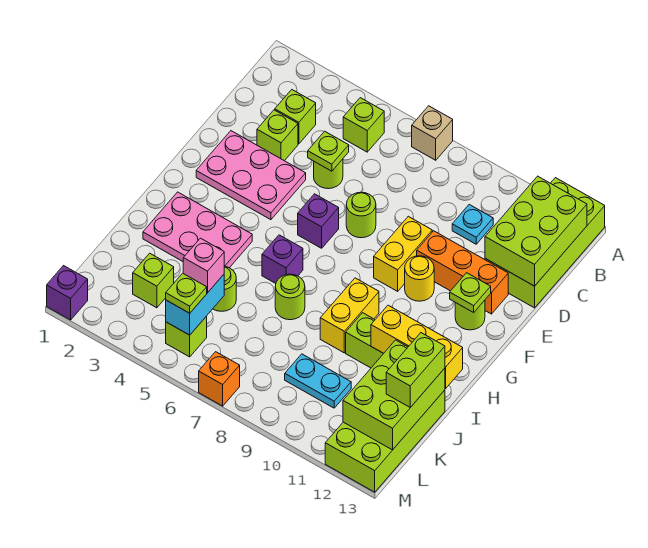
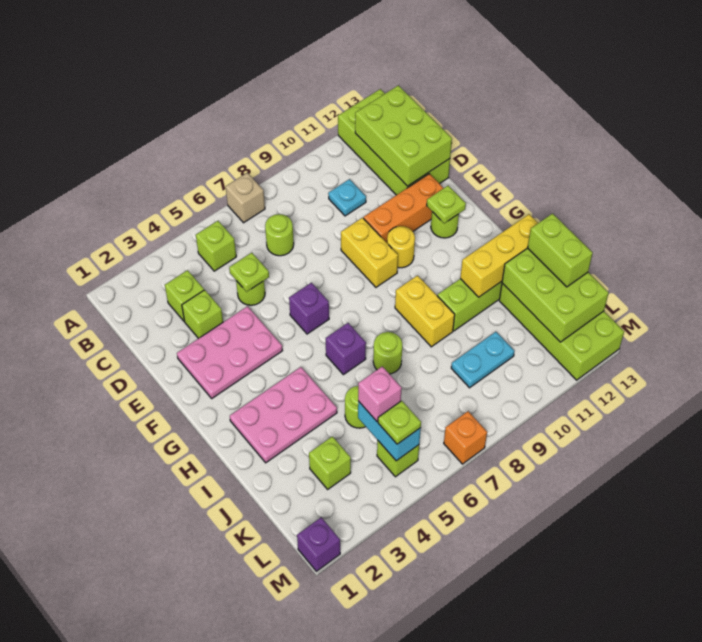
lime round brick E7 level 1 -> lime round brick C7 level 1

